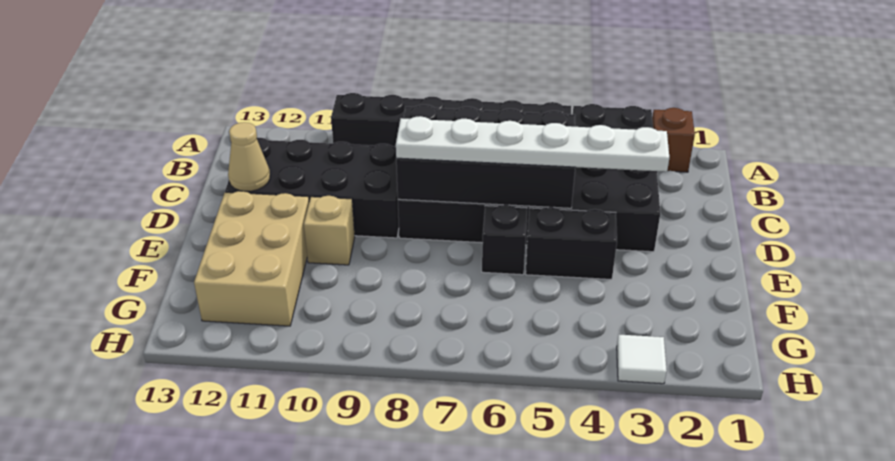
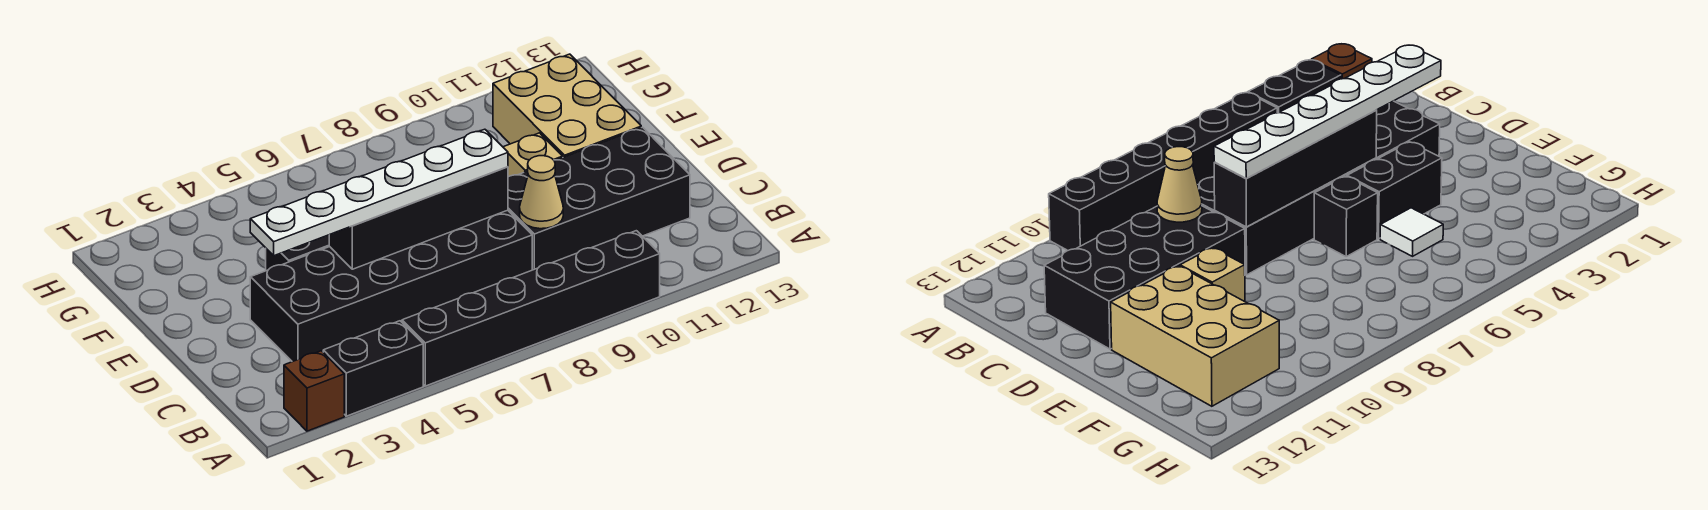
black brick C5:D8 level 2 -> black brick D5:D8 level 2
tan cone D12 level 2 -> tan cone C9 level 2
white tile H3 level 1 -> white tile F5 level 1

